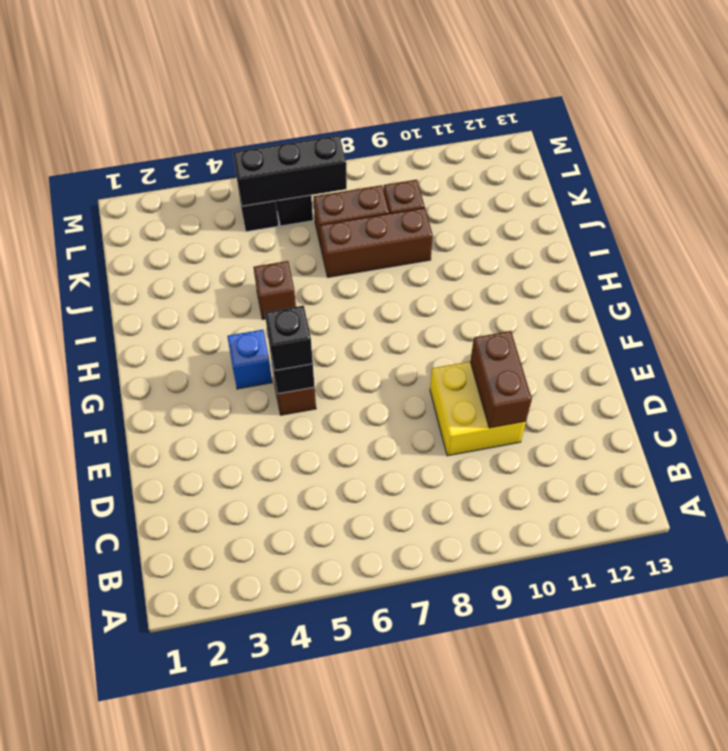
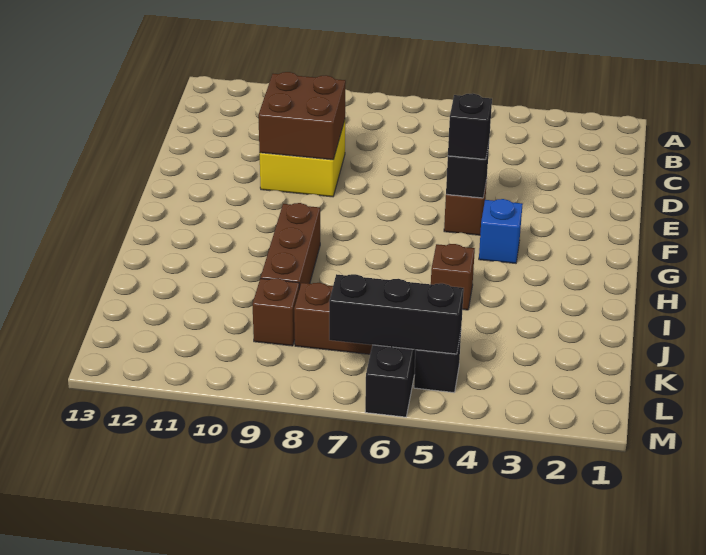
brown brick D10:E10 level 2 -> brown brick D9:E10 level 2
brown brick J7:J9 level 1 -> brown brick H9:J9 level 1

